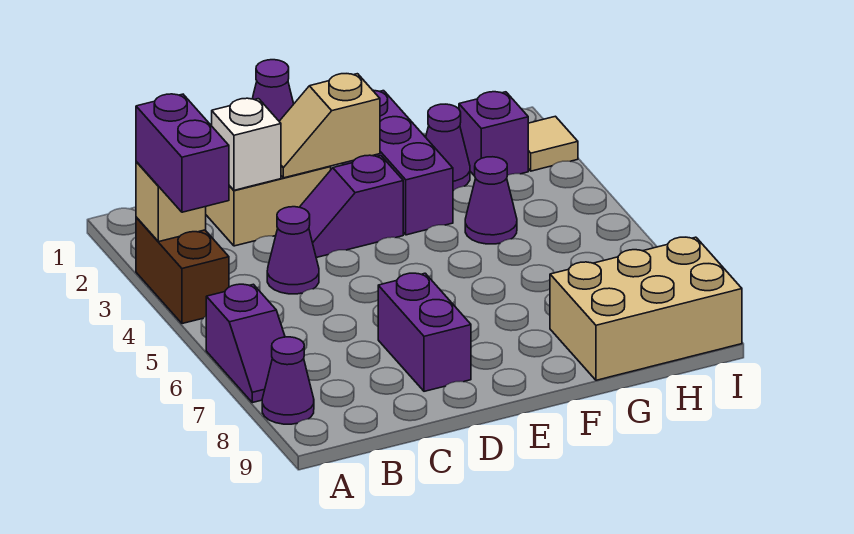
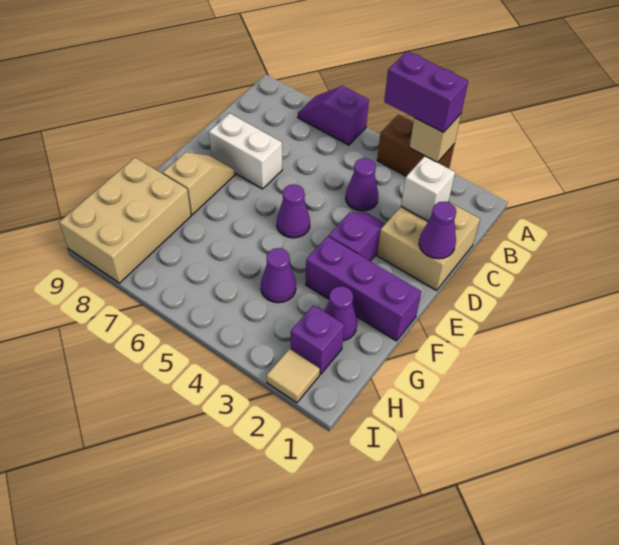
purple cone A8 level 1 -> purple cone E5 level 1
tan slope D2:E2 level 2 top E -> tan slope E8:F8 level 1 top F
purple brick D7:D8 level 1 -> white brick D7:D8 level 1

